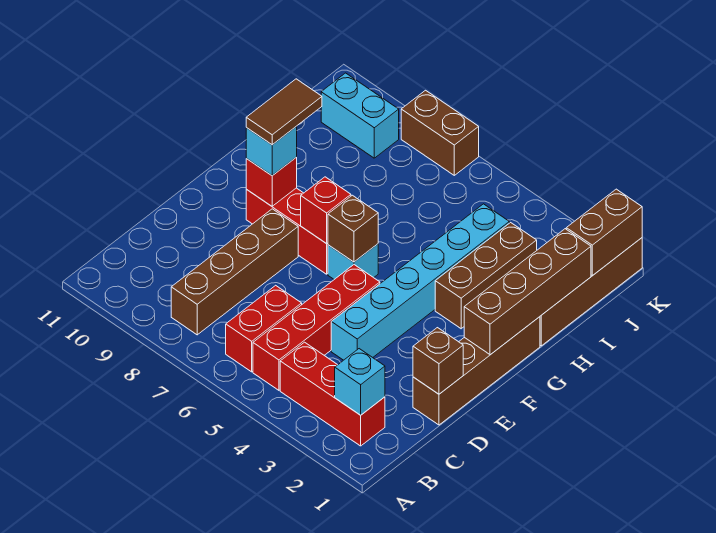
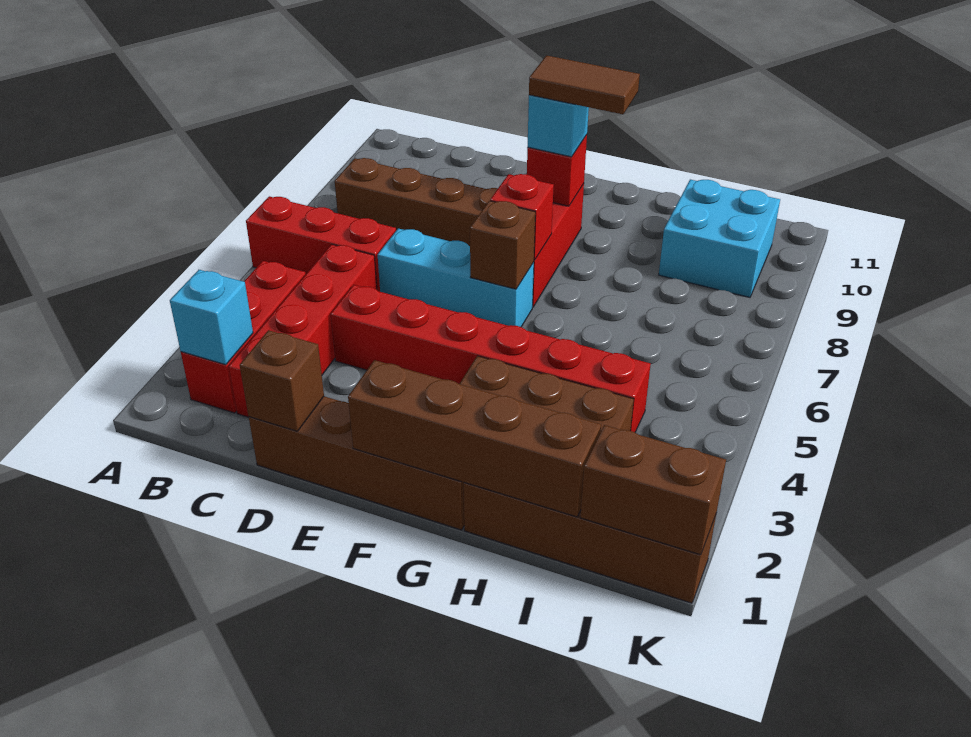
red brick B5:E5 level 1 -> red brick C2:C5 level 1
red brick B6:C6 level 1 -> red brick A6:C6 level 1
cyan brick D4:I4 level 1 -> red brick D4:I4 level 1
cyan brick F6 level 1 -> cyan brick D6:F6 level 1
cyan brick J9:J10 level 1 -> cyan brick I9:J10 level 1
brown brick K7:K8 level 1 -> none

